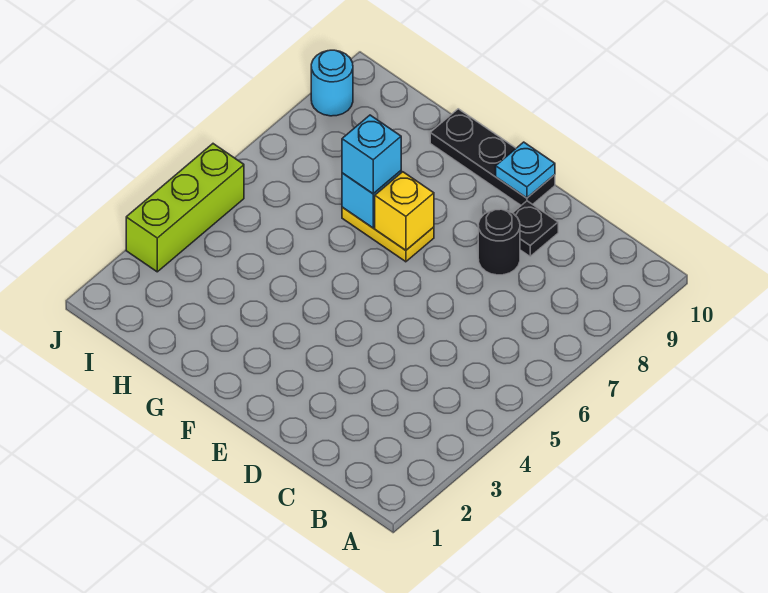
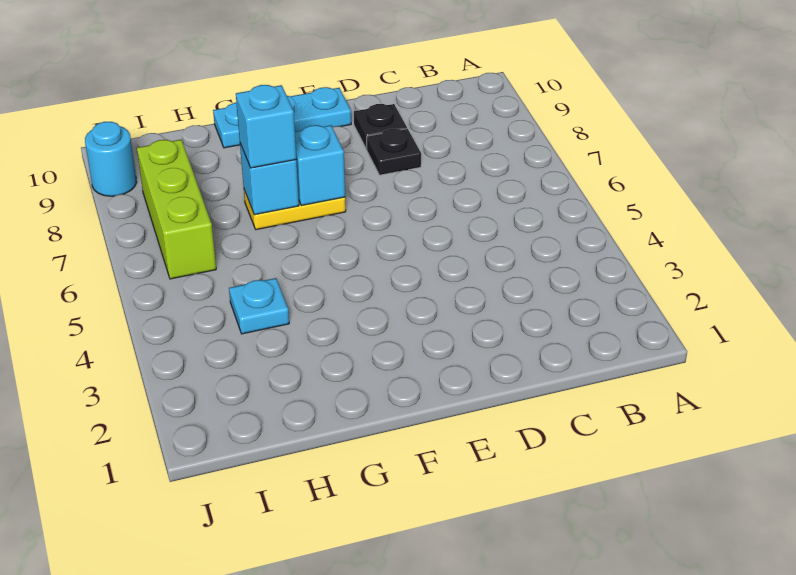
black round brick D8 level 1 -> black plate D8 level 1
black plate E10:G10 level 1 -> cyan plate E10:G10 level 1
cyan plate E10 level 2 -> cyan plate H4 level 1
yellow brick F7 level 2 -> cyan brick F7 level 2
lime brick J3:J5 level 1 -> lime brick I6:I8 level 1

